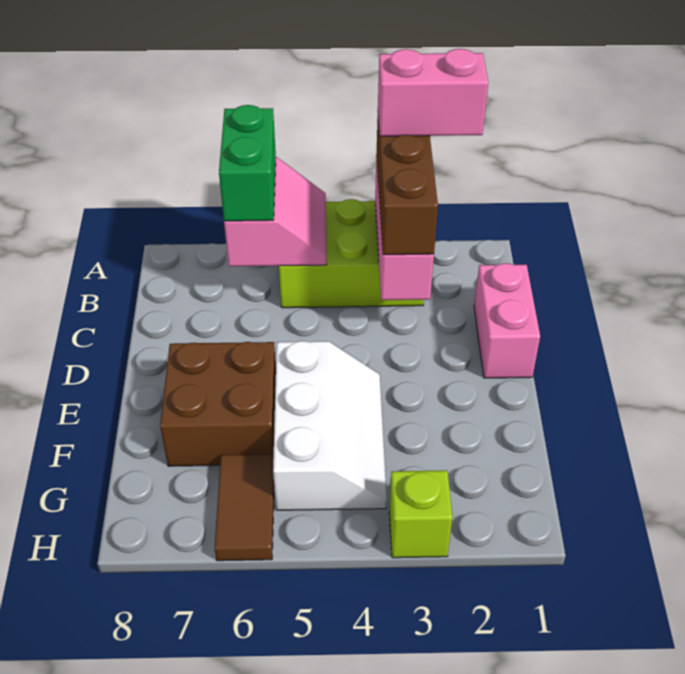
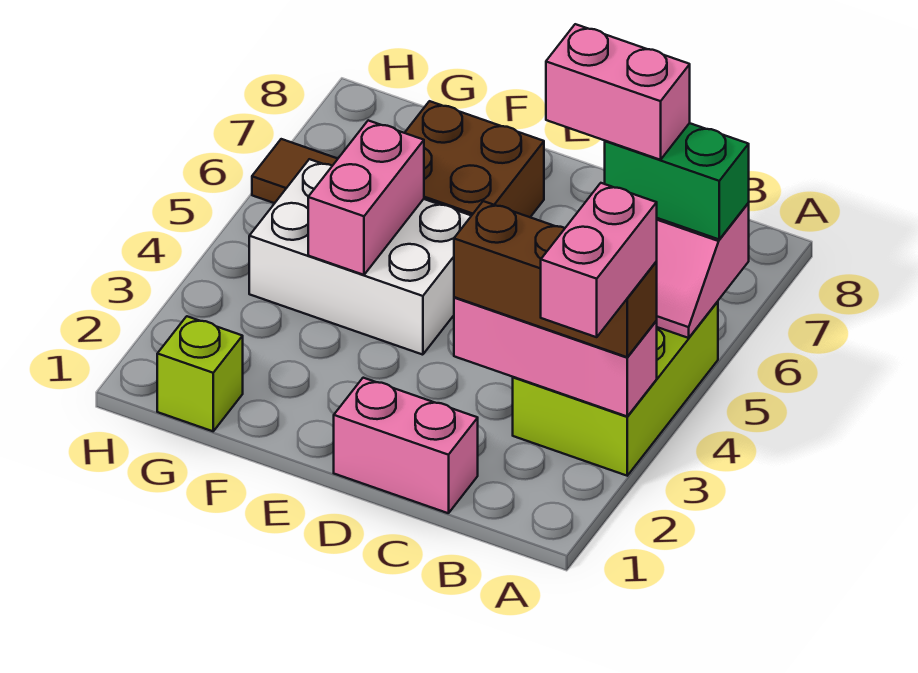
none -> pink brick B6:C6 level 4
white slope E4:G5 level 1 top 5 -> white brick E4:G5 level 1
none -> pink brick F4:F5 level 2
lime brick H3 level 1 -> lime brick G1 level 1

